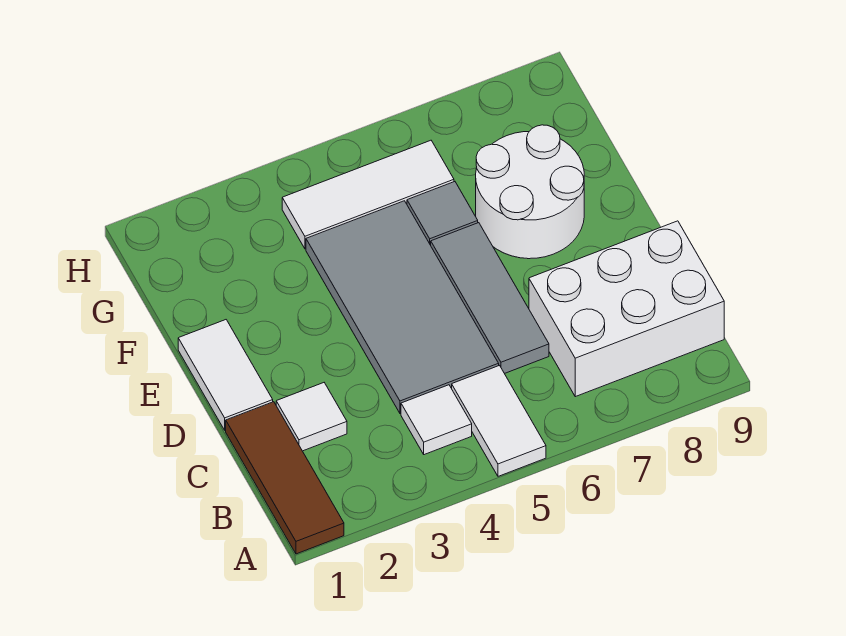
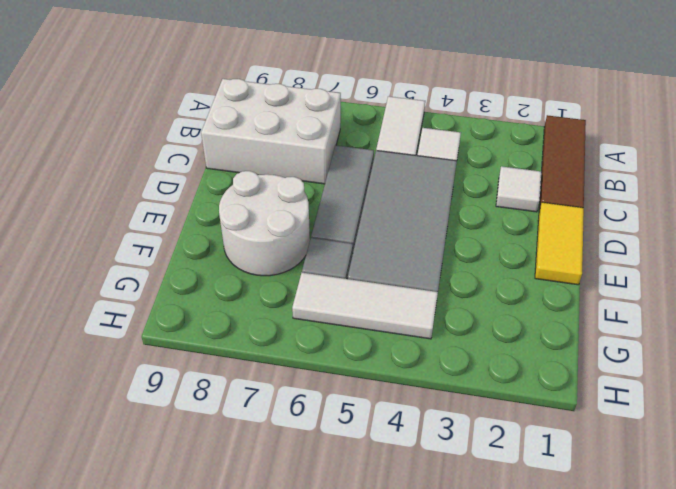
white tile D1:E1 level 1 -> yellow tile D1:E1 level 1

